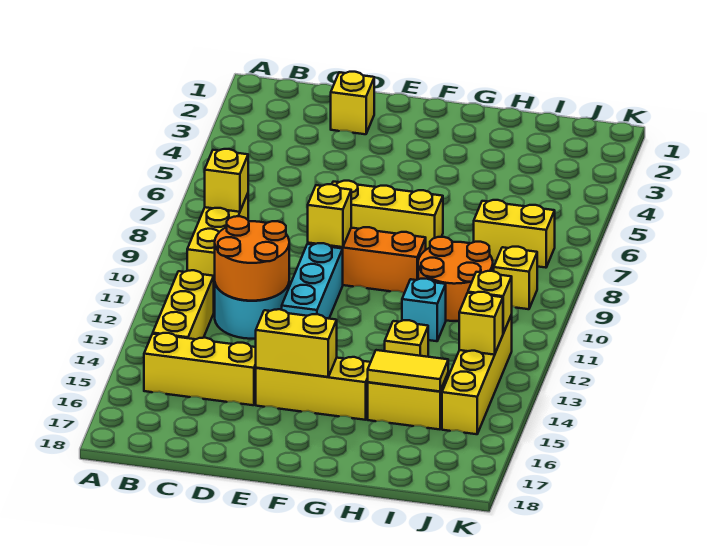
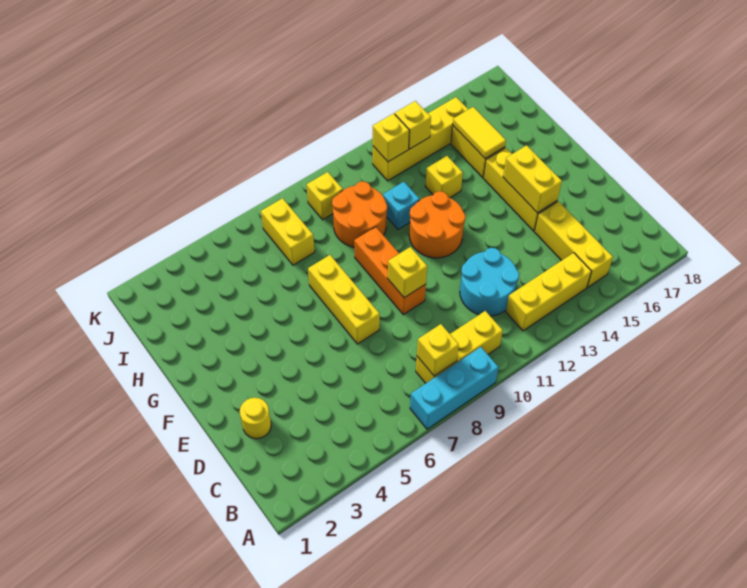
orange round brick C11:D12 level 2 -> orange round brick F11:G12 level 1
yellow brick D2 level 1 -> yellow round brick D2 level 1
cyan brick E10:E12 level 1 -> cyan brick A7:A9 level 1

